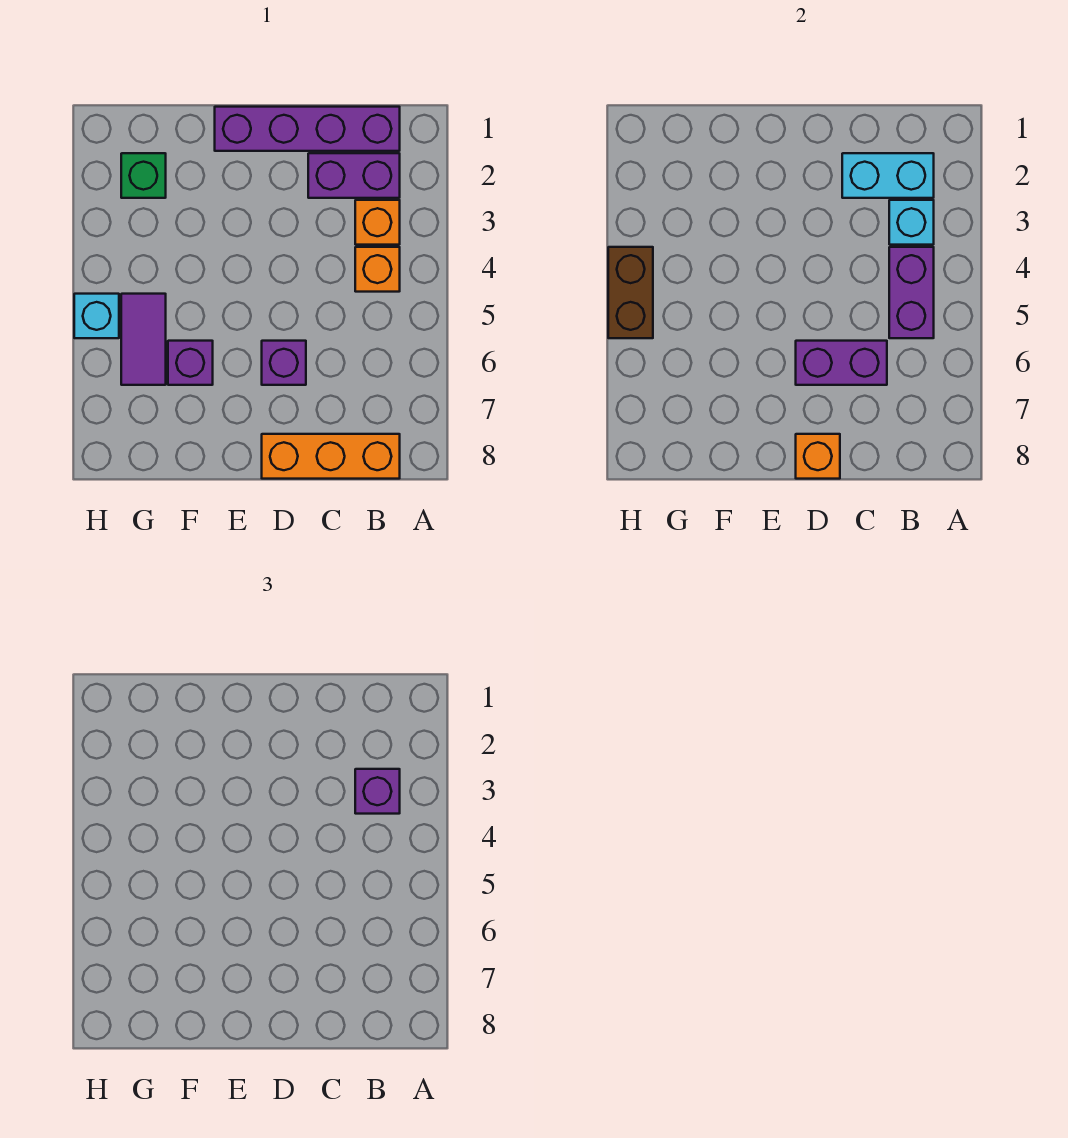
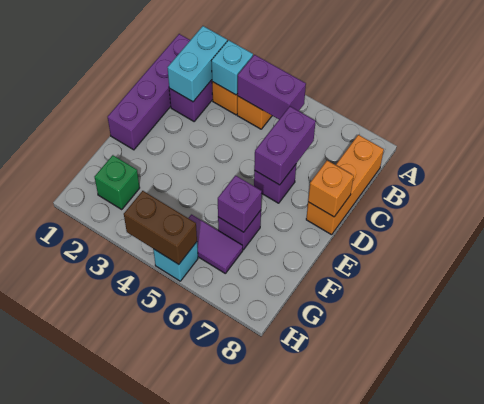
purple brick B3 level 3 -> purple brick F6 level 2

